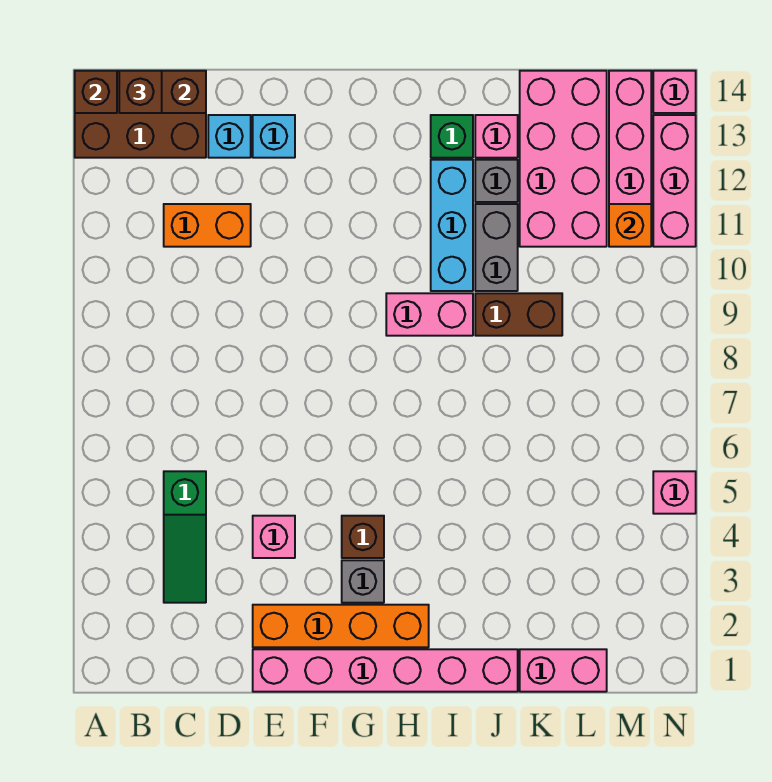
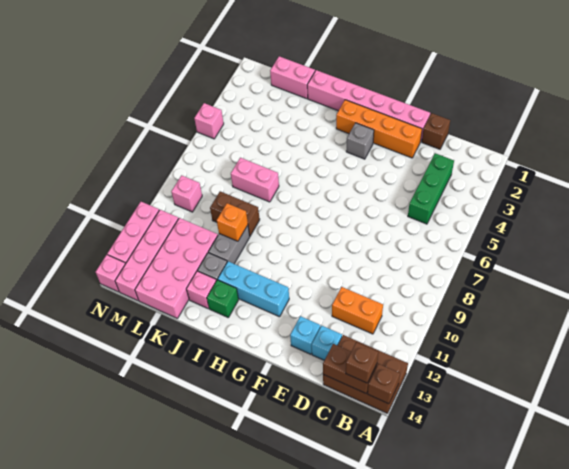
green slope C3:C5 level 1 top 5 -> green brick C3:C5 level 1
pink brick E4 level 1 -> pink brick M9 level 1
brown brick G4 level 1 -> brown brick D1 level 1
pink brick H9:I9 level 1 -> pink brick J7:K7 level 1
cyan brick I10:I12 level 1 -> cyan brick G12:I12 level 1
orange brick M11 level 2 -> orange brick J10 level 2

